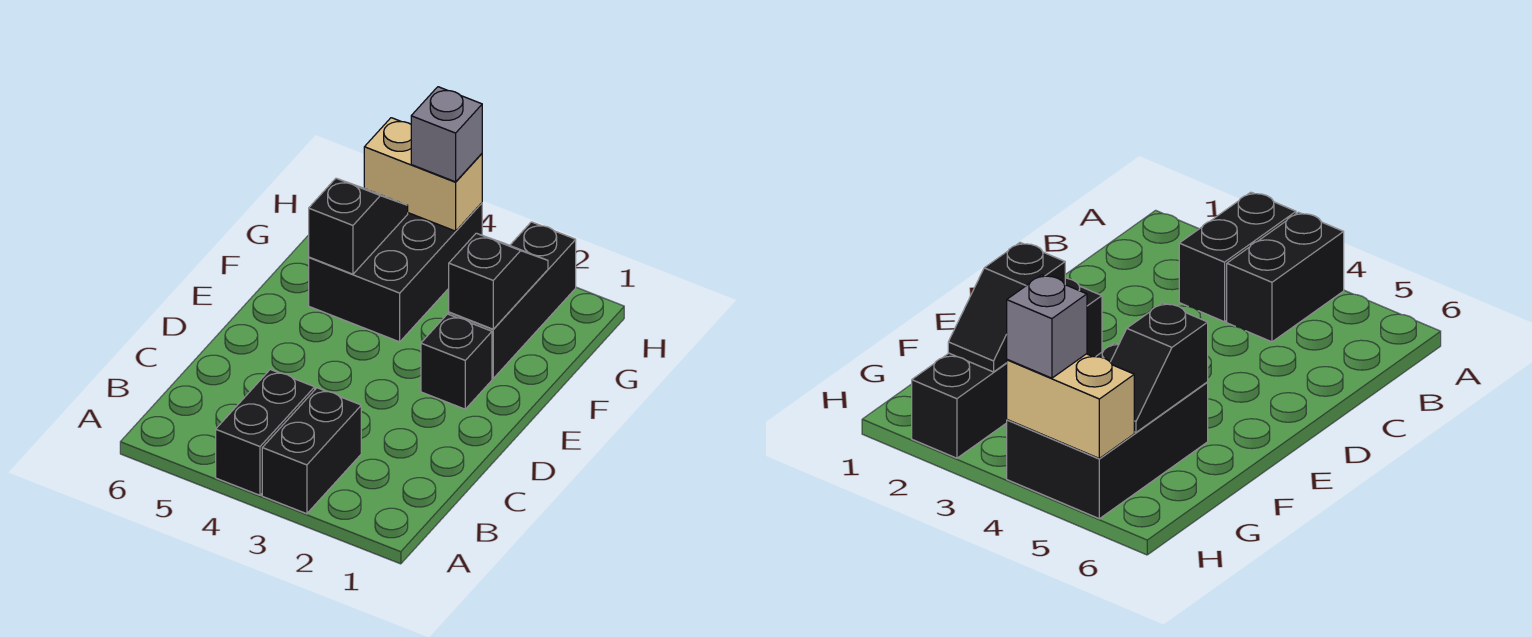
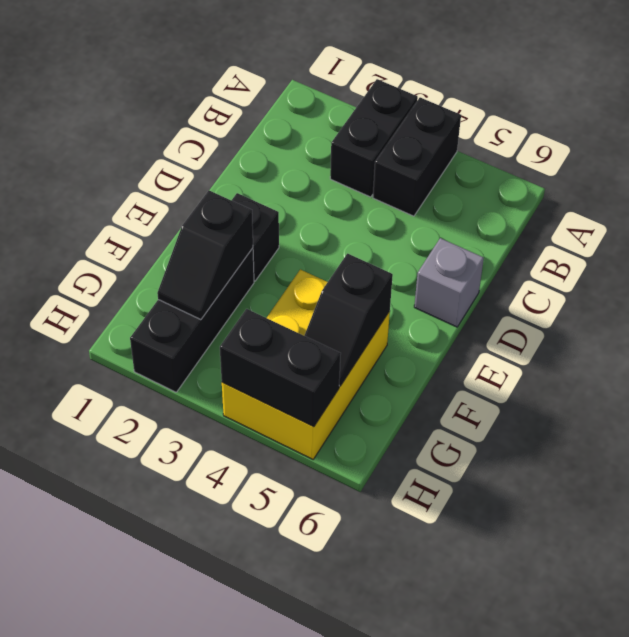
black brick F4:H5 level 1 -> yellow brick F4:H5 level 1
tan brick H4:H5 level 2 -> black brick H4:H5 level 2
grey brick H4 level 3 -> grey brick D6 level 1

